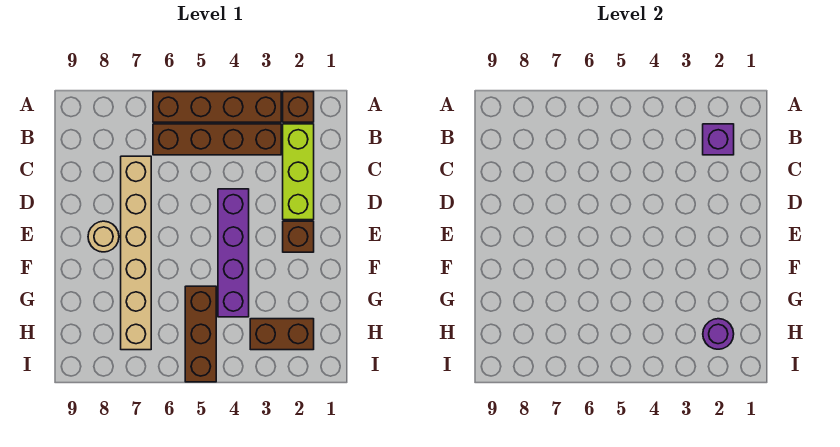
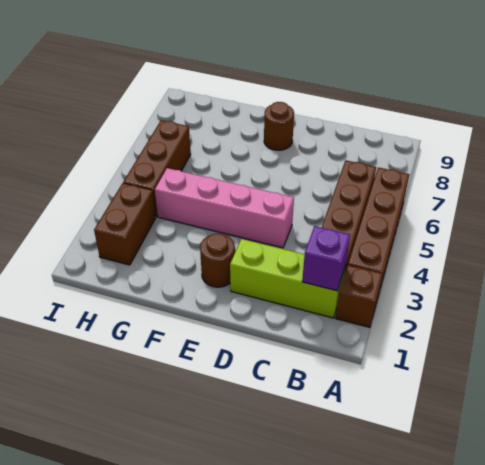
tan brick C7:H7 level 1 -> none
purple brick D4:G4 level 1 -> pink brick D4:G4 level 1
brown brick E2 level 1 -> brown round brick E2 level 1
tan round brick E8 level 1 -> brown round brick E8 level 1
brown brick G5:I5 level 1 -> brown brick H4:H6 level 1
purple round brick H2 level 2 -> none

